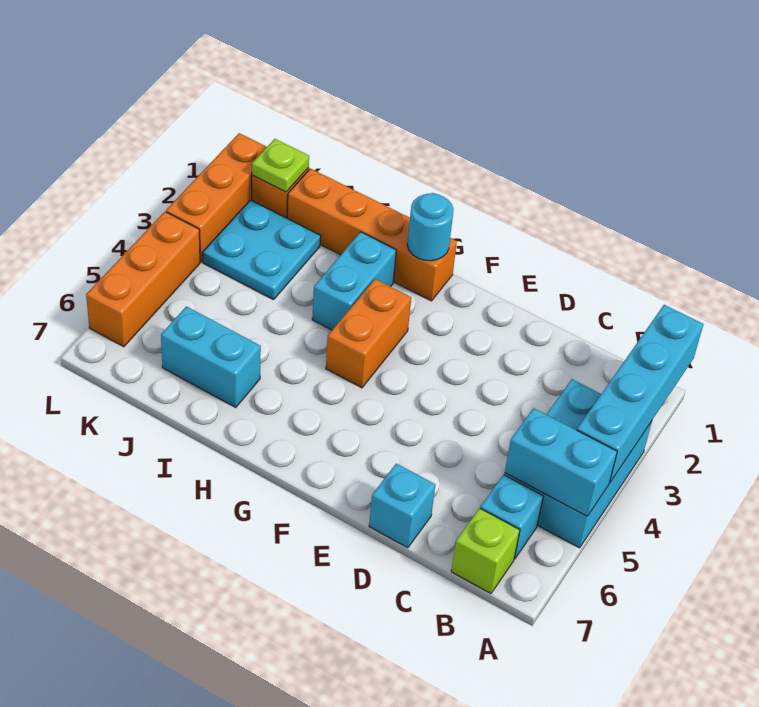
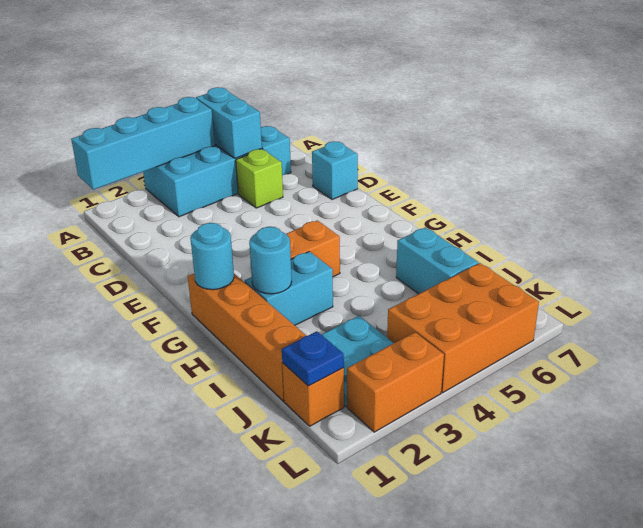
lime brick B7 level 1 -> lime brick C5 level 1
none -> cyan round brick H2 level 2
lime plate K1 level 2 -> blue plate K1 level 2
orange brick L1:L3 level 1 -> orange brick L2:L3 level 1
orange brick L4:L6 level 1 -> orange brick K4:L6 level 1

